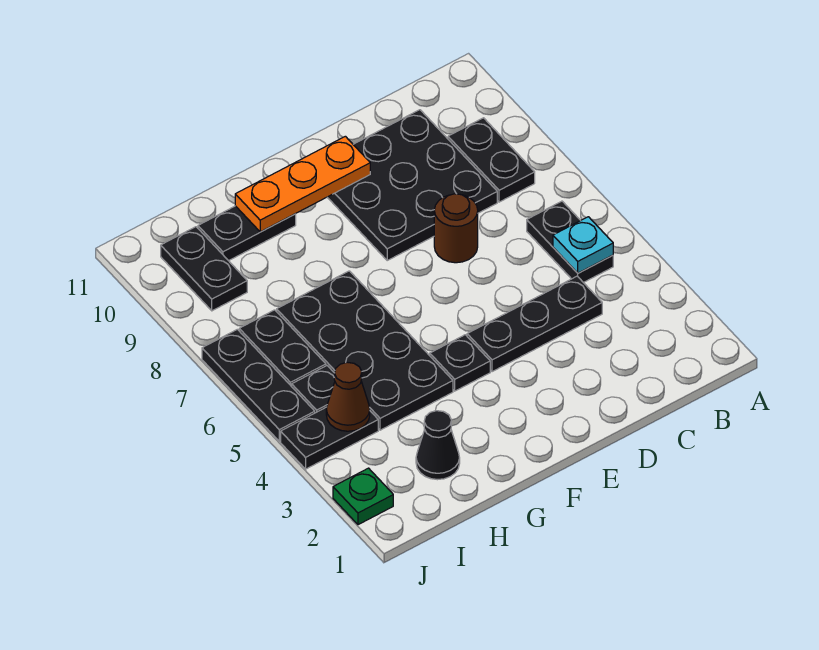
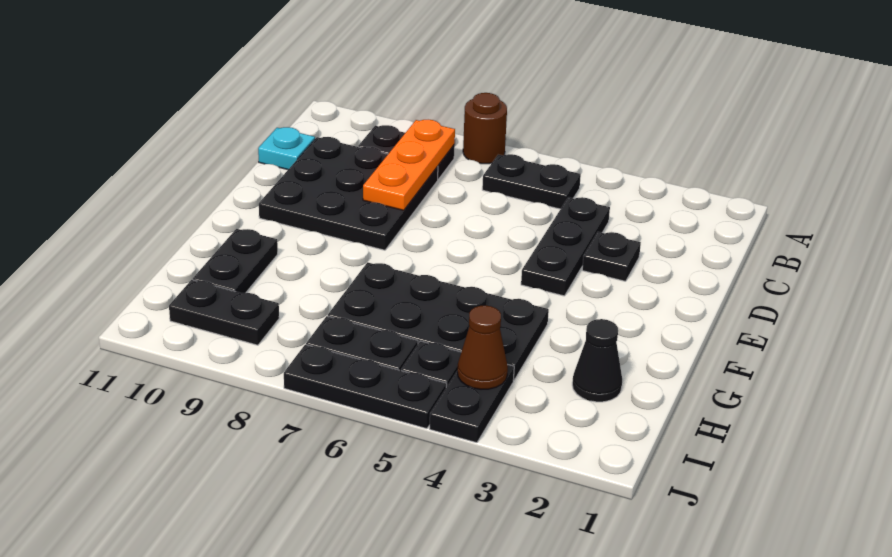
cyan plate B5 level 2 -> cyan plate C11 level 1
brown round brick D7 level 1 -> brown round brick A7 level 1
orange plate E10:G10 level 2 -> orange plate B8:D8 level 2
black plate F4 level 1 -> black plate D3 level 1
green plate J2 level 1 -> none

